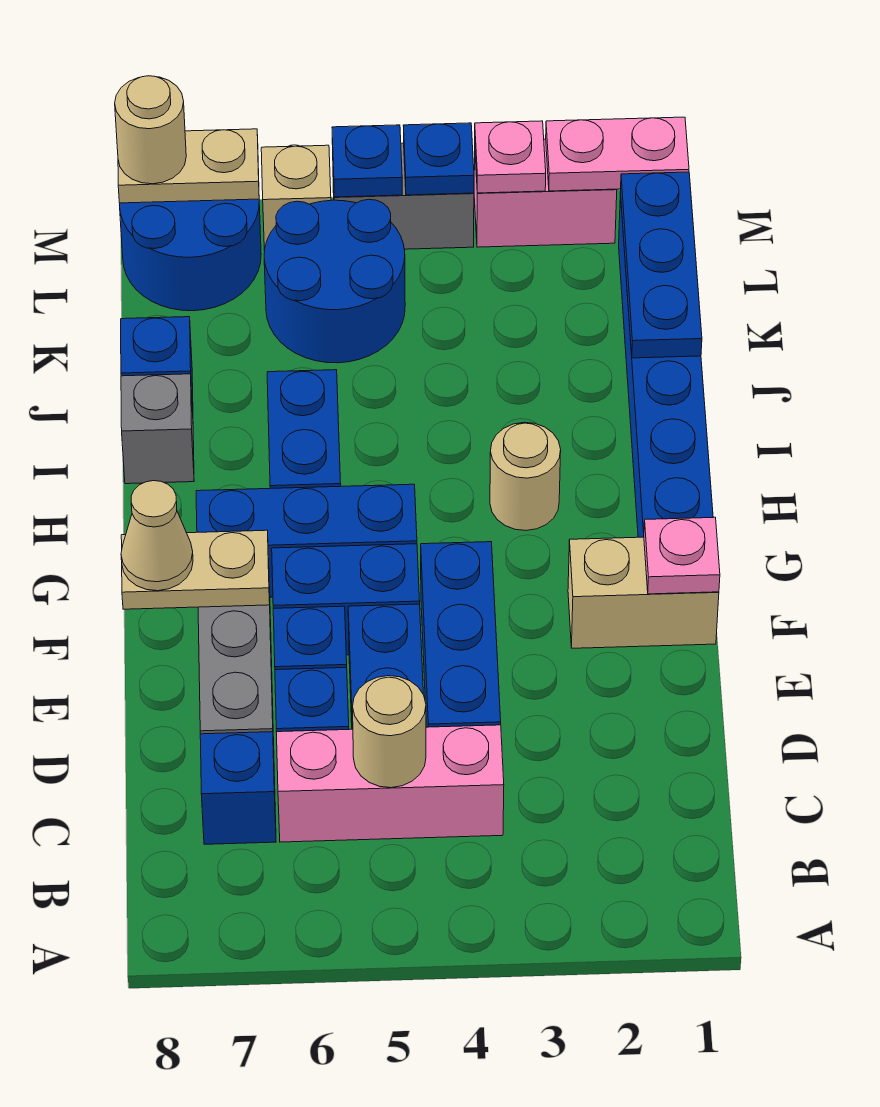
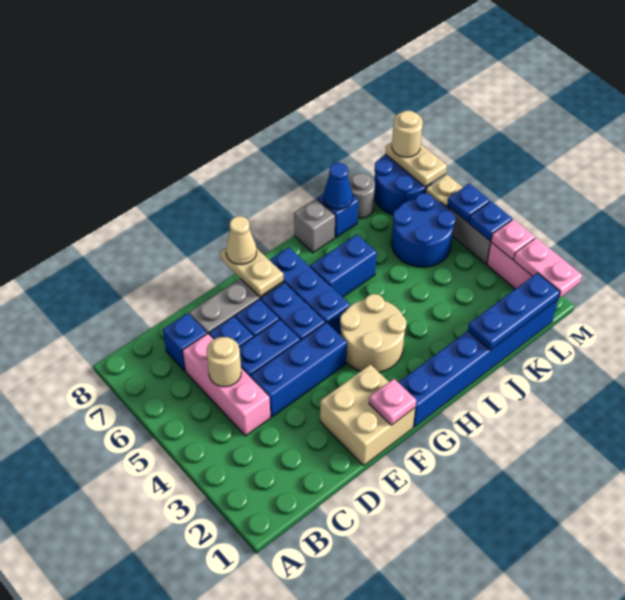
tan brick F1:F2 level 1 -> tan brick E1:F2 level 1
tan round brick H3 level 1 -> tan round brick G3:H4 level 1
none -> blue cone J8 level 2
none -> grey round brick K8 level 1

